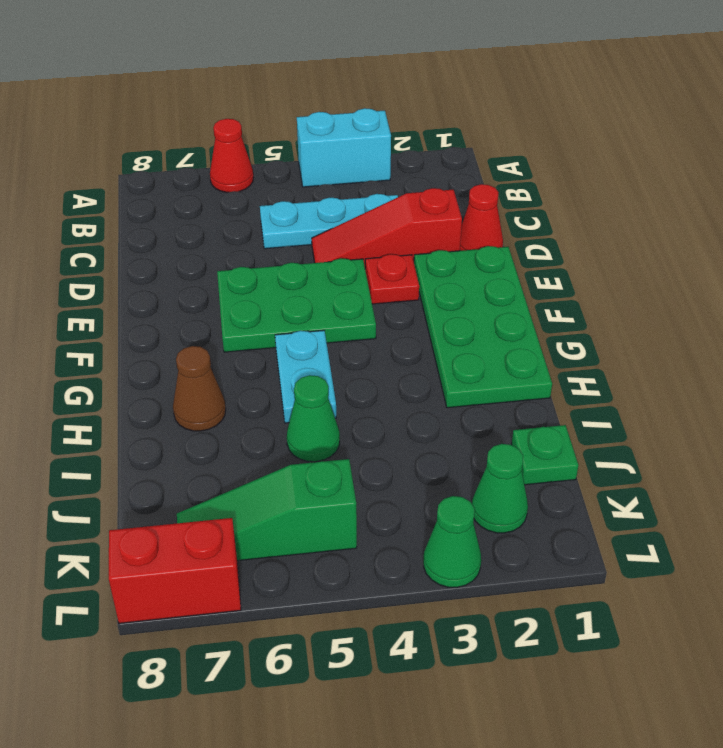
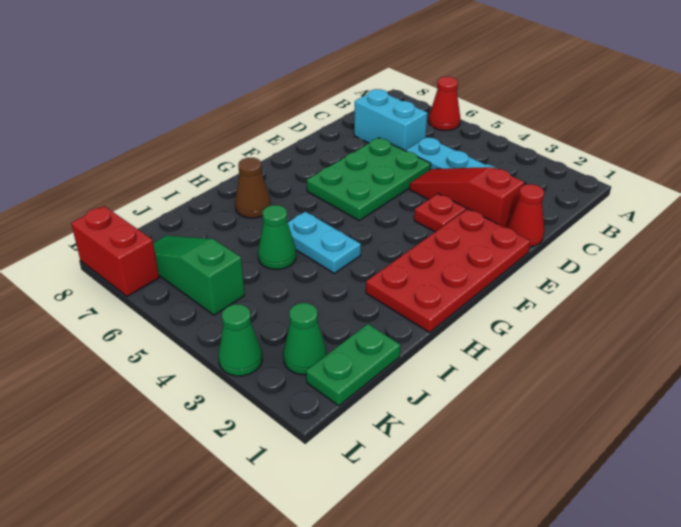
cyan brick A3:A4 level 1 -> cyan brick C6:C7 level 1
green plate E1:H2 level 1 -> red plate E1:H2 level 1
green plate E4:F6 level 1 -> green plate D5:F6 level 1
cyan plate G5:H5 level 1 -> cyan plate H4:H5 level 1
green plate J1 level 1 -> green plate J1:K1 level 1

